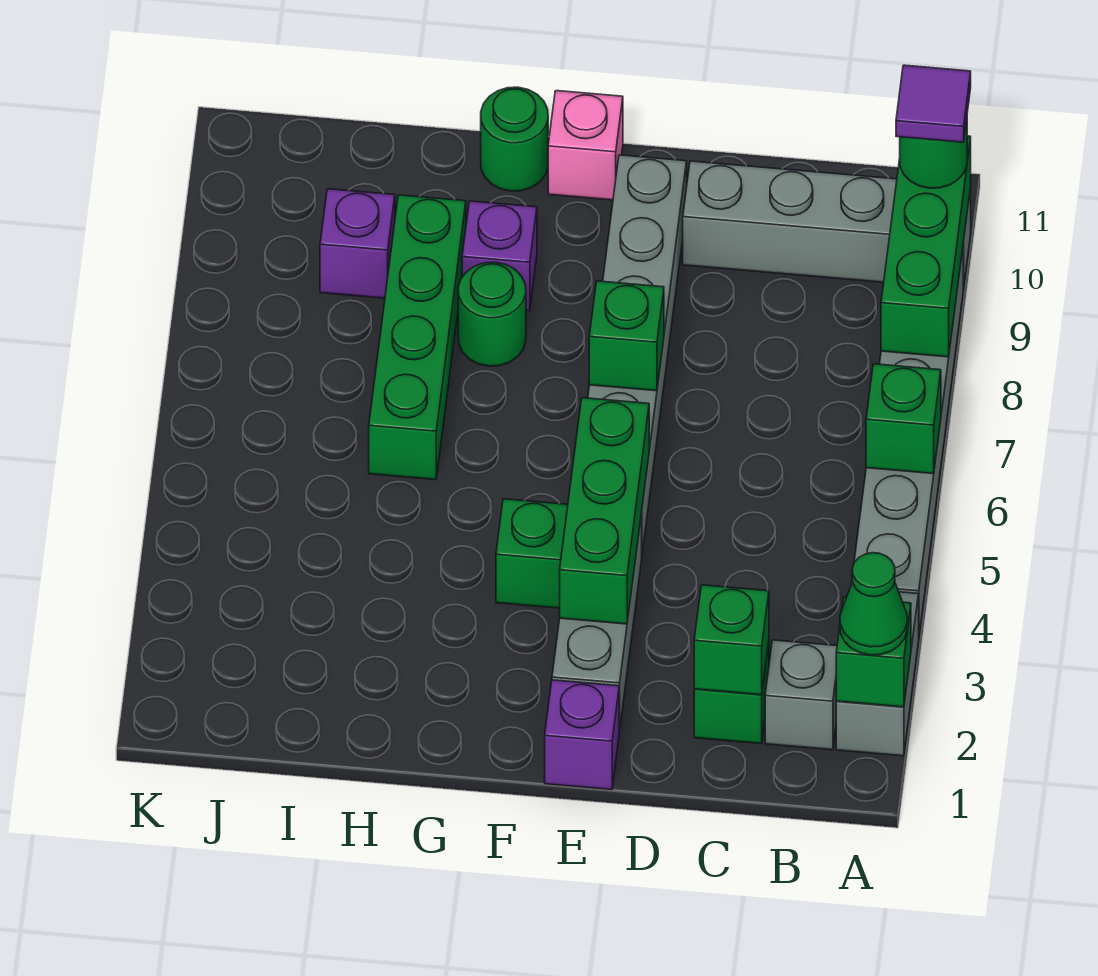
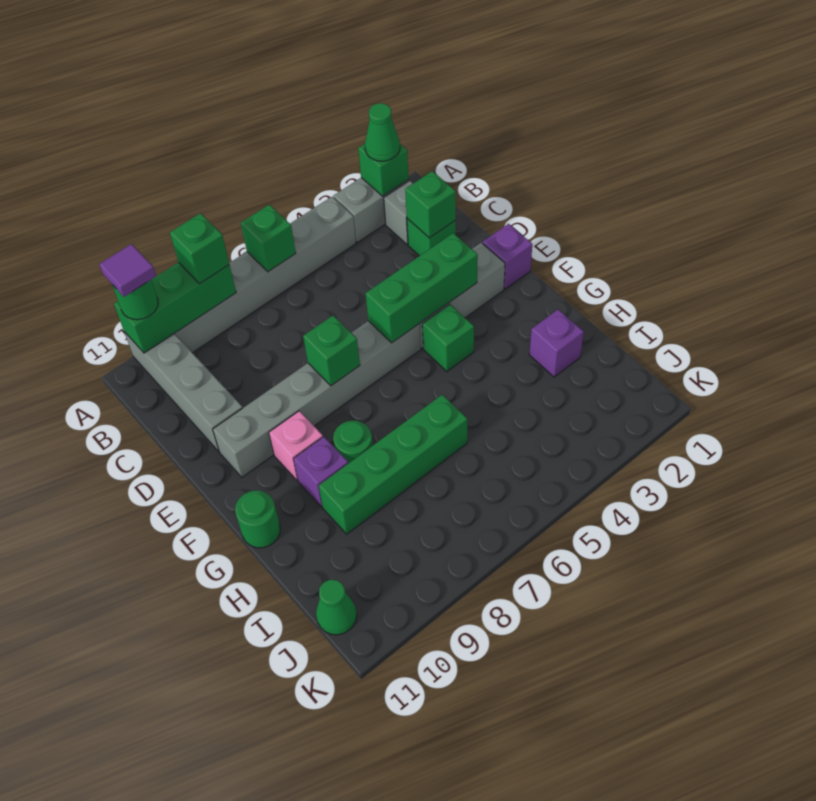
none -> green brick A8 level 3
pink brick F11 level 1 -> pink brick F9 level 1
purple brick I9 level 1 -> purple brick H2 level 1
none -> green cone J11 level 1

